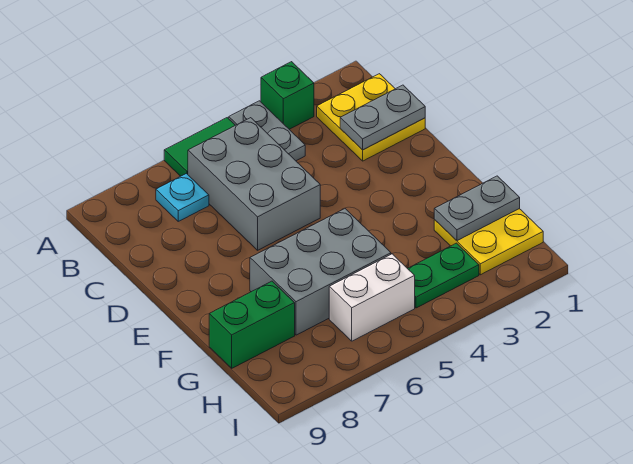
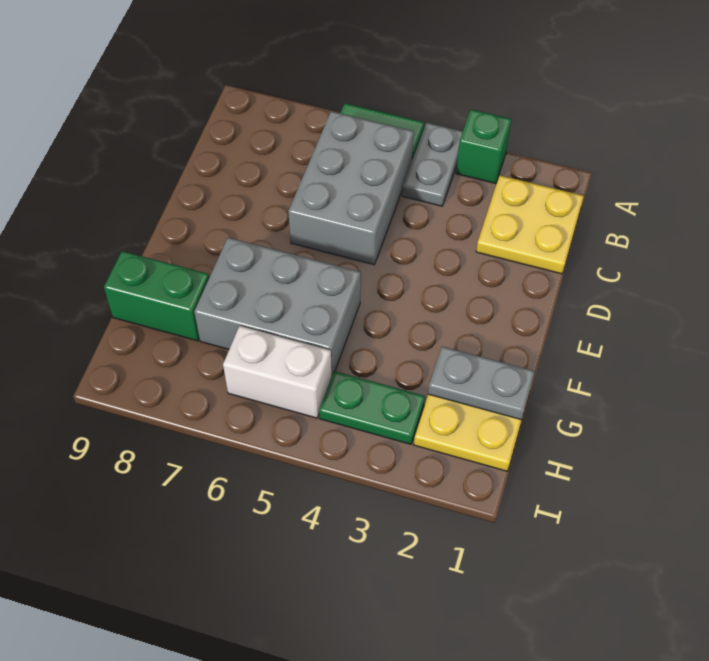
cyan plate B7 level 1 -> none
grey plate C1:C2 level 2 -> none

